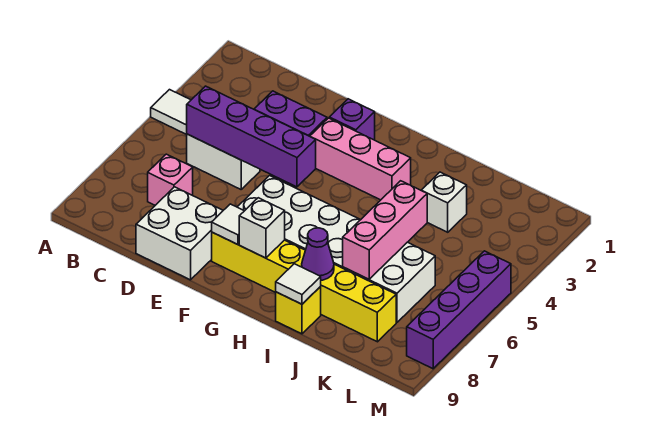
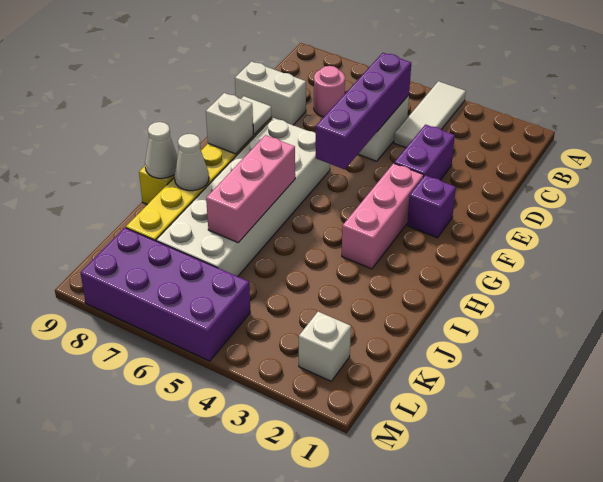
pink brick C7 level 1 -> pink round brick C7 level 1
white brick D8:E9 level 1 -> white brick D8:D9 level 1
purple cone I8 level 2 -> white cone I8 level 2
white tile I9 level 2 -> white cone I9 level 2
white brick J3 level 1 -> white brick L2 level 1
pink brick J5:J7 level 2 -> pink brick H6:J6 level 2
purple brick M5:M8 level 1 -> purple brick L5:M8 level 1

